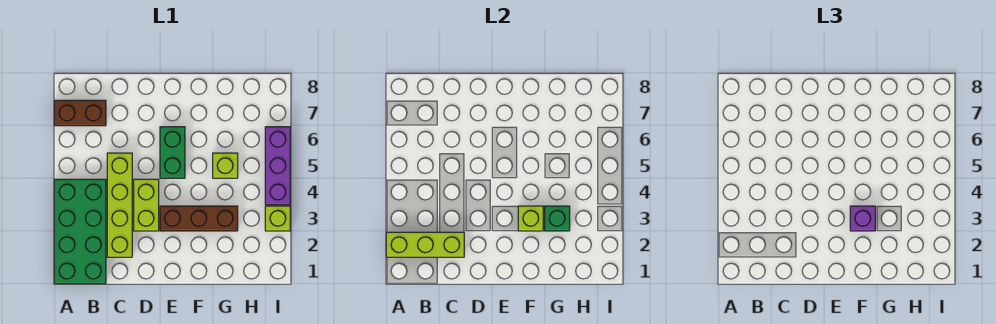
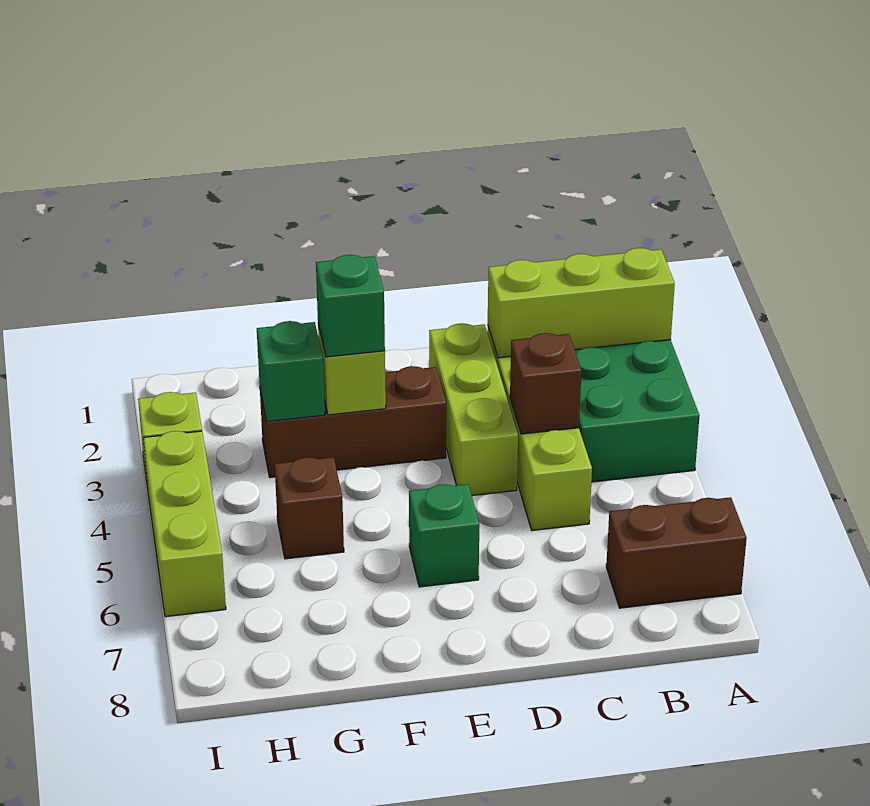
none -> brown brick C4 level 2
lime brick D3:D4 level 1 -> lime brick D2:D4 level 1
green brick E5:E6 level 1 -> green brick E6 level 1
purple brick F3 level 3 -> green brick F3 level 3
lime brick G5 level 1 -> brown brick G5 level 1
purple brick I4:I6 level 1 -> lime brick I4:I6 level 1

